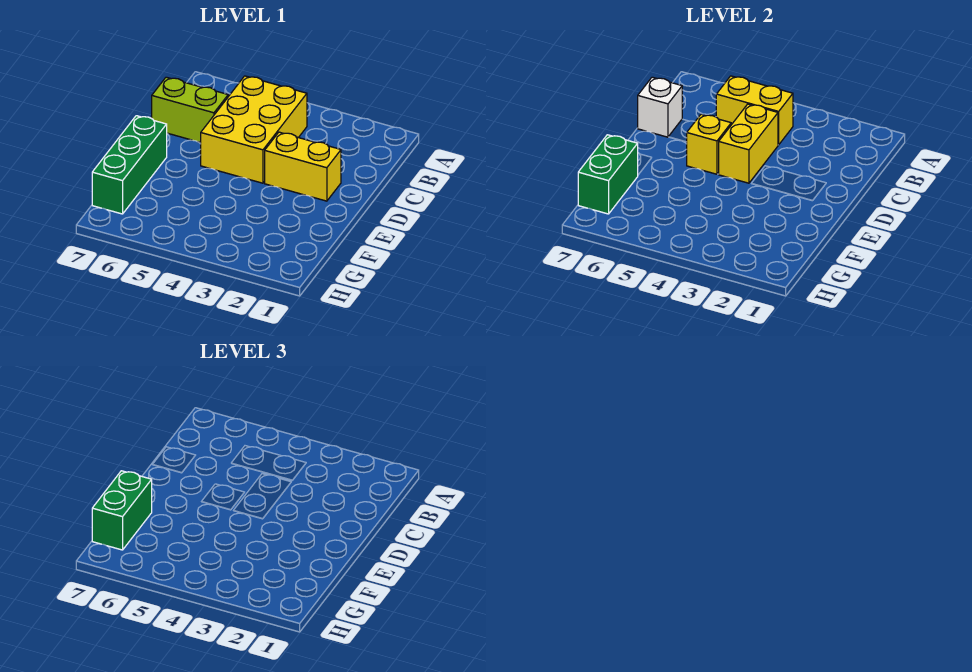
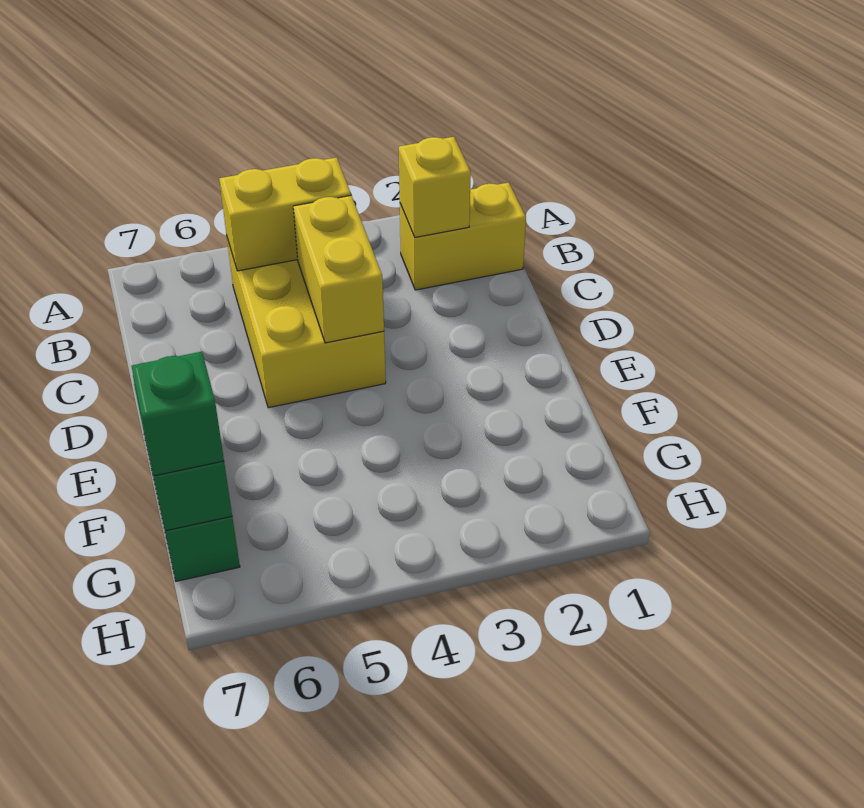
lime brick C6:C7 level 1 -> none
white brick C7 level 2 -> none
yellow brick D2:D3 level 1 -> yellow brick B1:B2 level 1
yellow brick D5 level 2 -> yellow brick B2 level 2
green brick F7:G7 level 3 -> green brick G7 level 3

